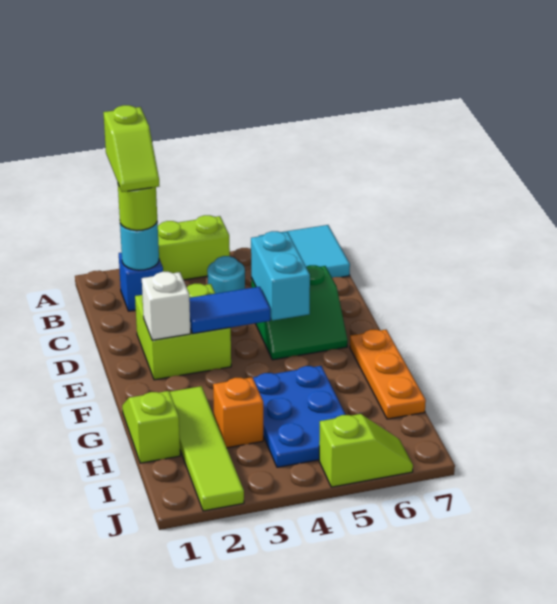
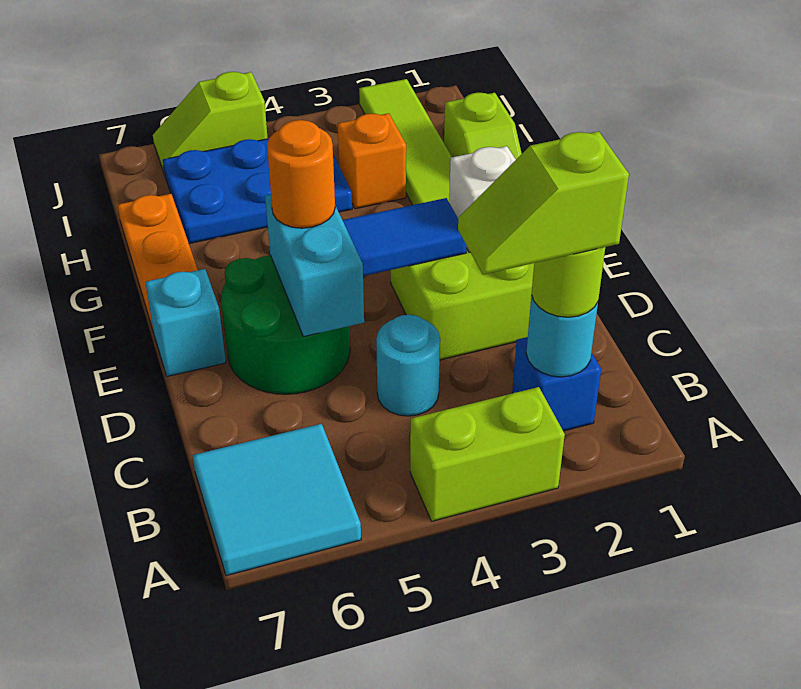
lime slope A2:B2 level 4 top A -> lime slope B2:B3 level 4 top 2
green slope D5:E6 level 1 top D -> green round brick D5:E6 level 1
none -> orange round brick E5 level 3
none -> cyan brick E7 level 1
blue plate G4:I5 level 1 -> blue plate H4:I6 level 1

